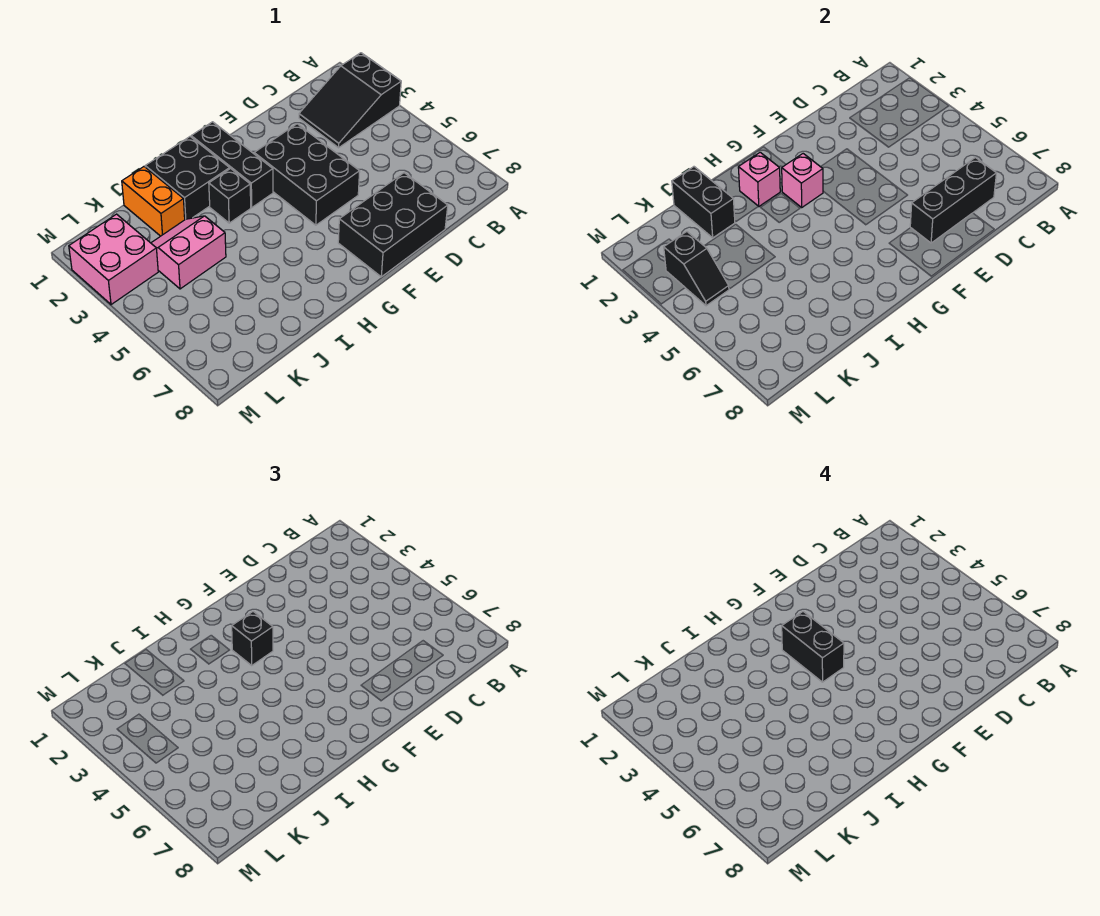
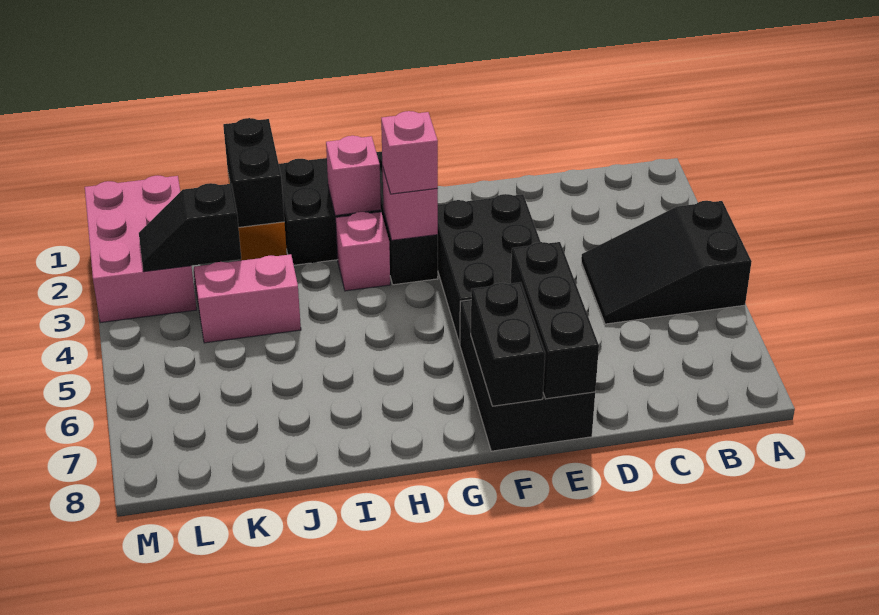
black slope A2:C3 level 1 top A -> black slope A4:C5 level 1 top A
black brick C7:E7 level 2 -> black brick E6:E8 level 2
black brick D7:F8 level 1 -> black brick E6:F8 level 1
black brick G3 level 3 -> pink brick G3 level 3
black brick G3:G4 level 4 -> black brick F7:F8 level 2
black brick H3 level 1 -> pink brick H3 level 1
pink brick L2:M3 level 1 -> pink brick L1:M3 level 1
black slope L3:L4 level 2 top 3 -> black slope K3:L3 level 2 top K

